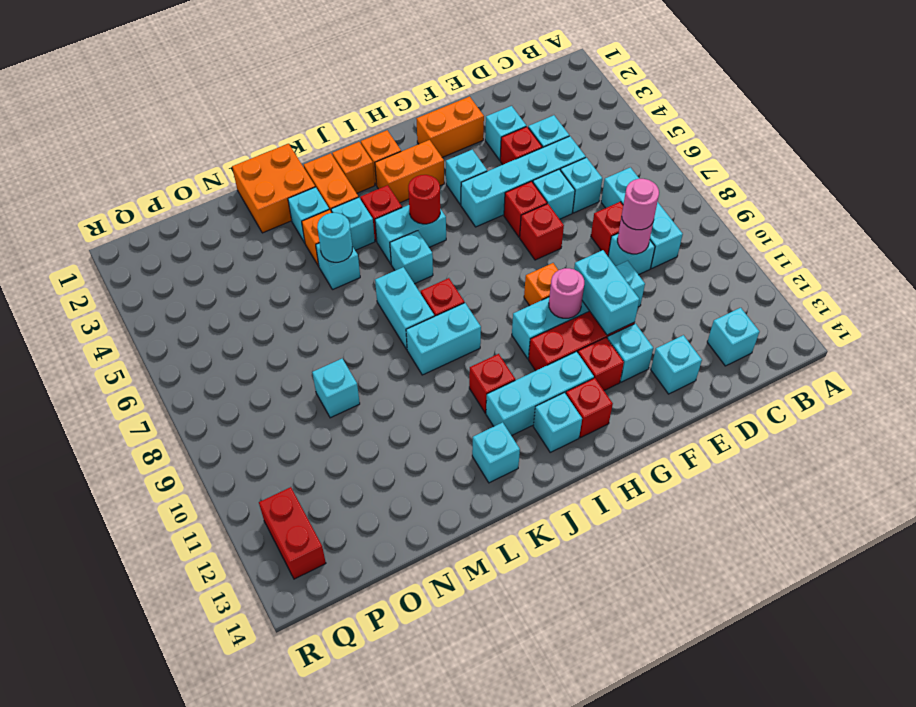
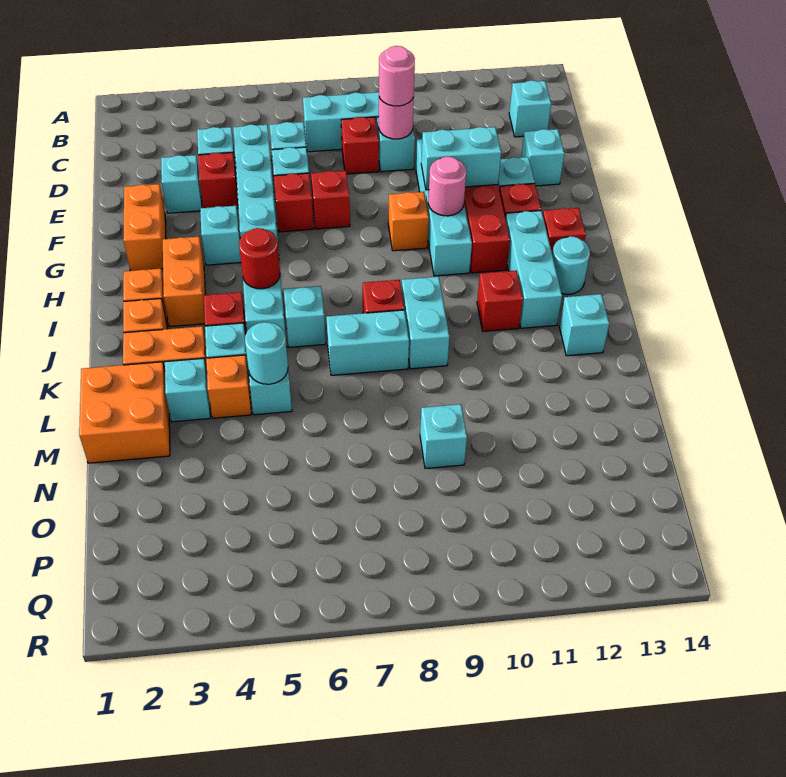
cyan brick I13 level 1 -> cyan round brick I13 level 1
red brick Q12:Q13 level 1 -> none

